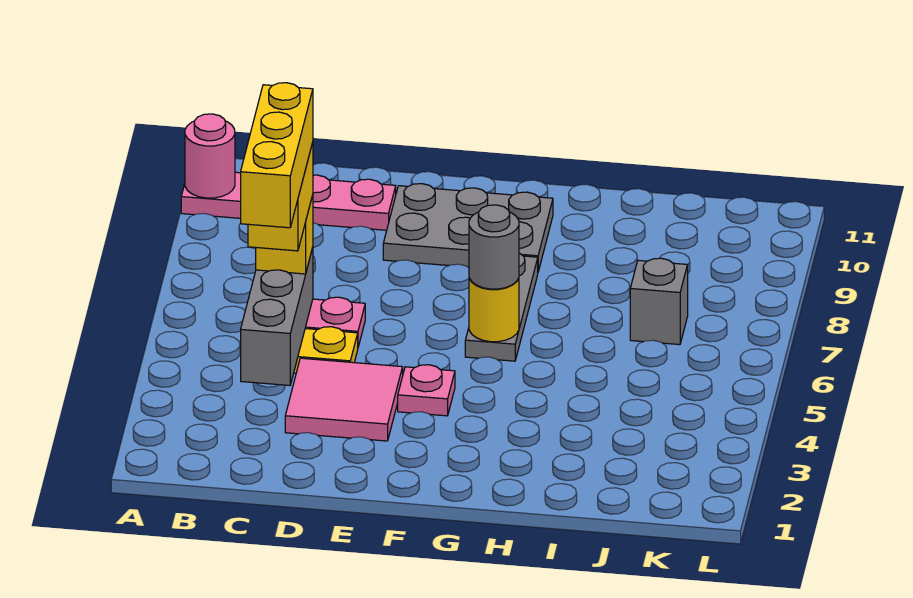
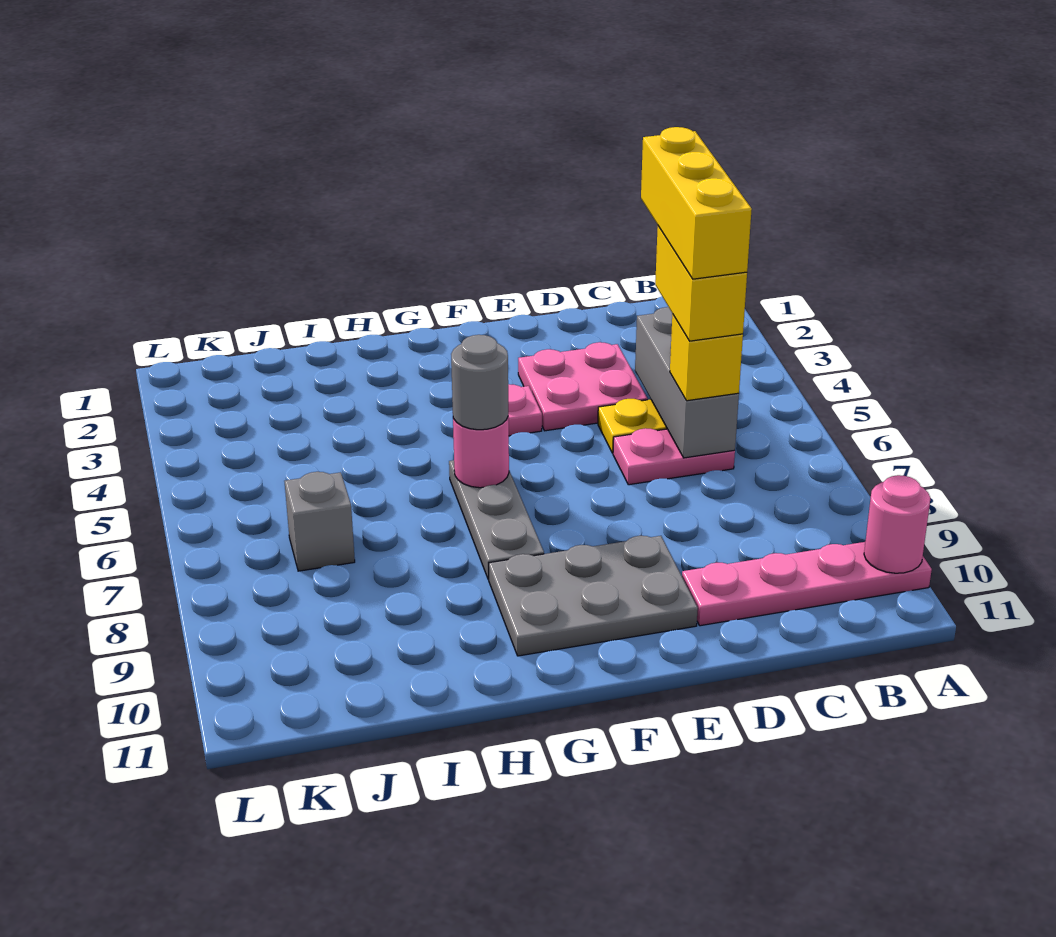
pink tile D3:E4 level 1 -> pink plate D3:E4 level 1
yellow round brick G6 level 2 -> pink round brick G6 level 2

